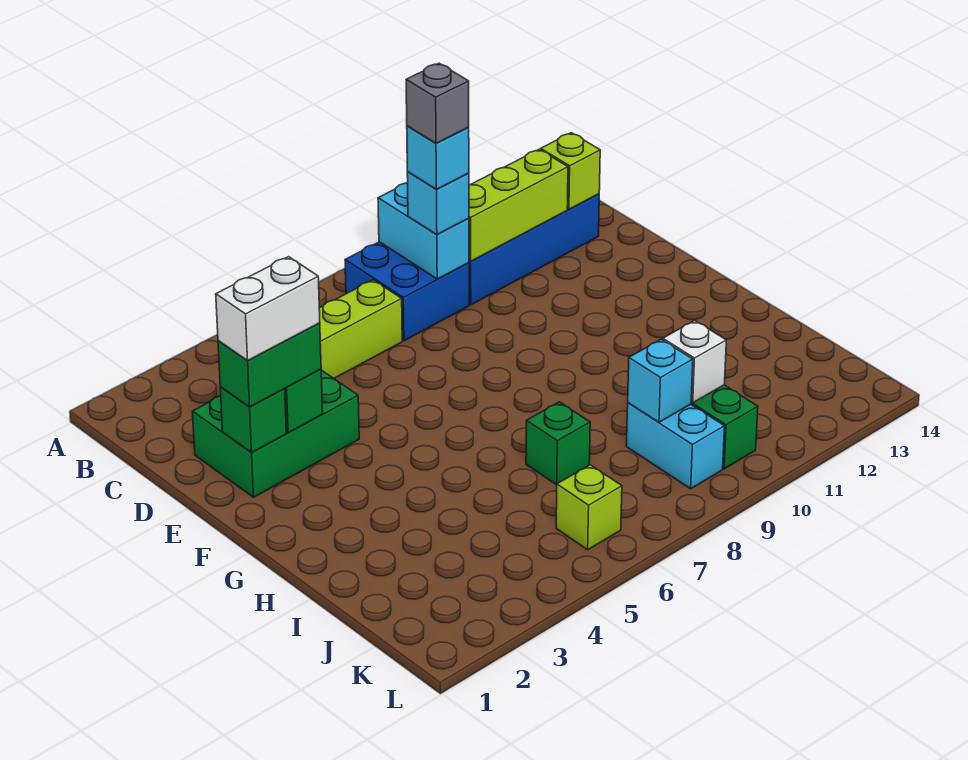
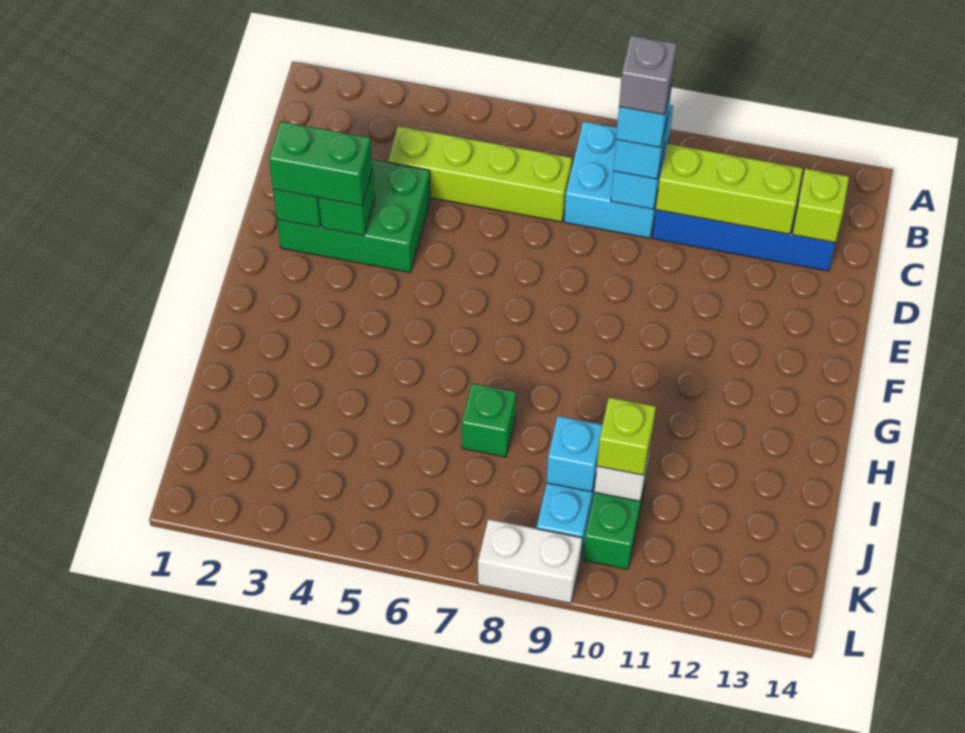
blue brick B8:C9 level 1 -> cyan brick B8:C9 level 1
white brick E2:E3 level 4 -> white brick L8:L9 level 1
lime brick K6 level 1 -> lime brick J10 level 3

